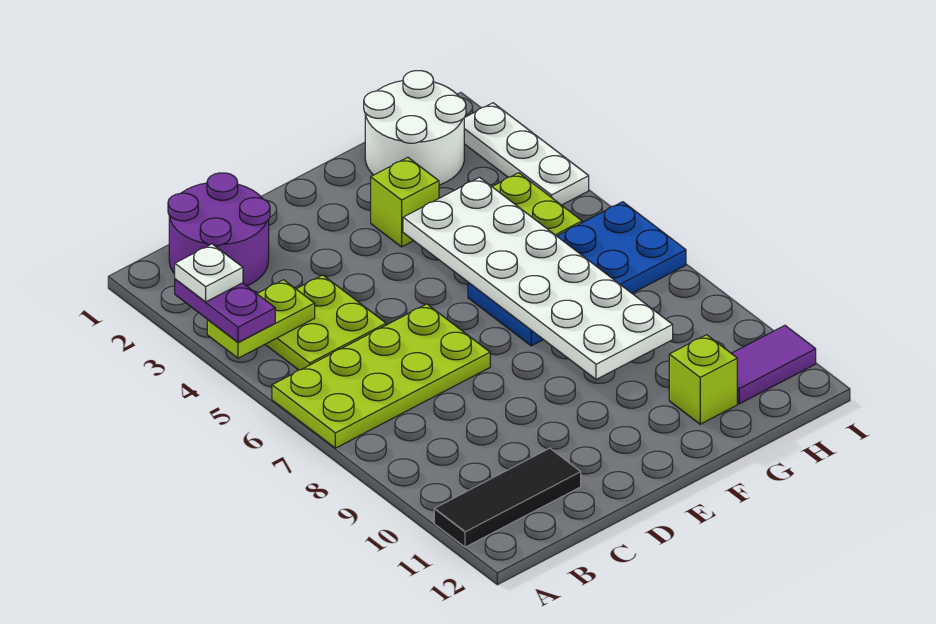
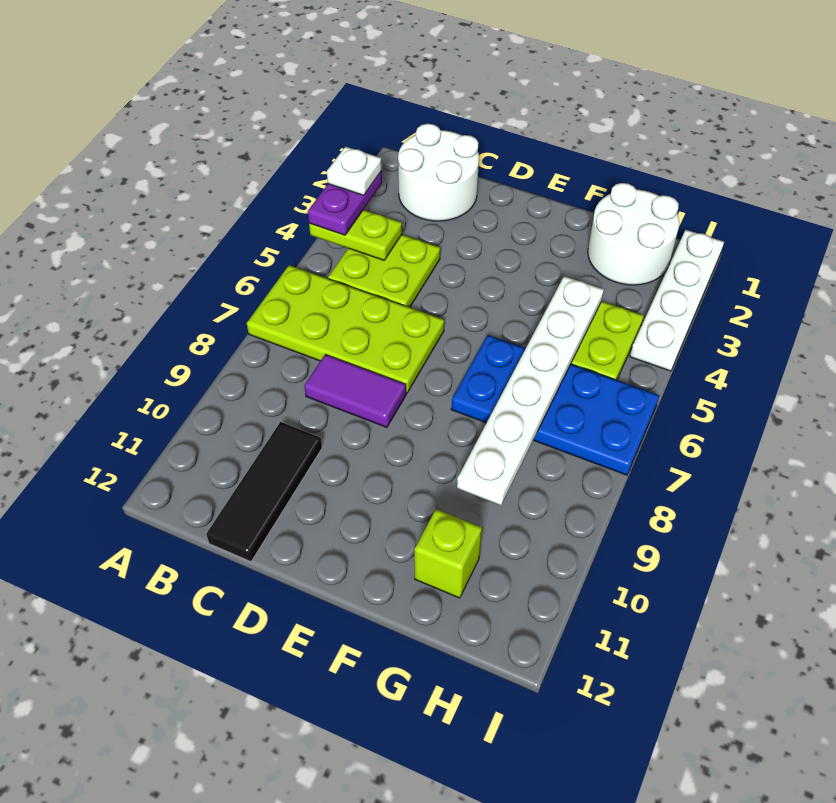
black tile A11:C11 level 1 -> black tile C10:C12 level 1
purple round brick B1:C2 level 1 -> white round brick B1:C2 level 1
lime brick F3 level 1 -> none
white plate F4:G9 level 2 -> white plate G4:G9 level 2
purple tile H11:I11 level 1 -> purple tile C8:D8 level 1
white plate I2:I4 level 1 -> white plate I1:I4 level 1

